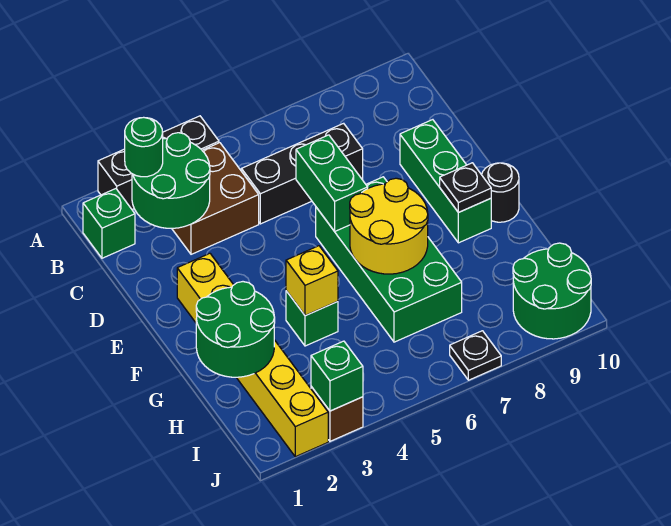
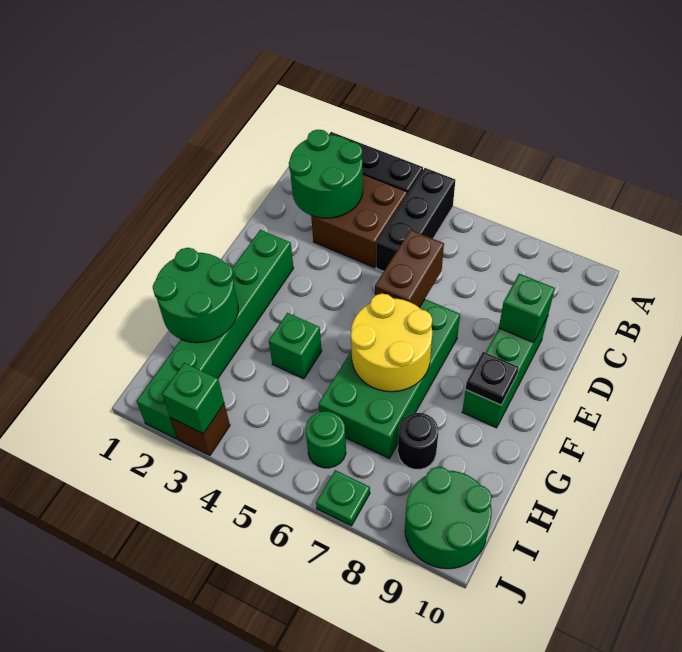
green brick B1 level 1 -> green brick D9 level 2
green round brick B2 level 3 -> green round brick I6 level 1
black brick C5:C7 level 1 -> black brick A5:C5 level 1
green brick D6:E6 level 2 -> brown brick D6:E6 level 2
yellow brick E2:J2 level 1 -> green brick E2:J2 level 1
black round brick F10 level 1 -> black round brick H8 level 1
yellow brick G4 level 2 -> none
black plate J7 level 1 -> green plate J7 level 1

